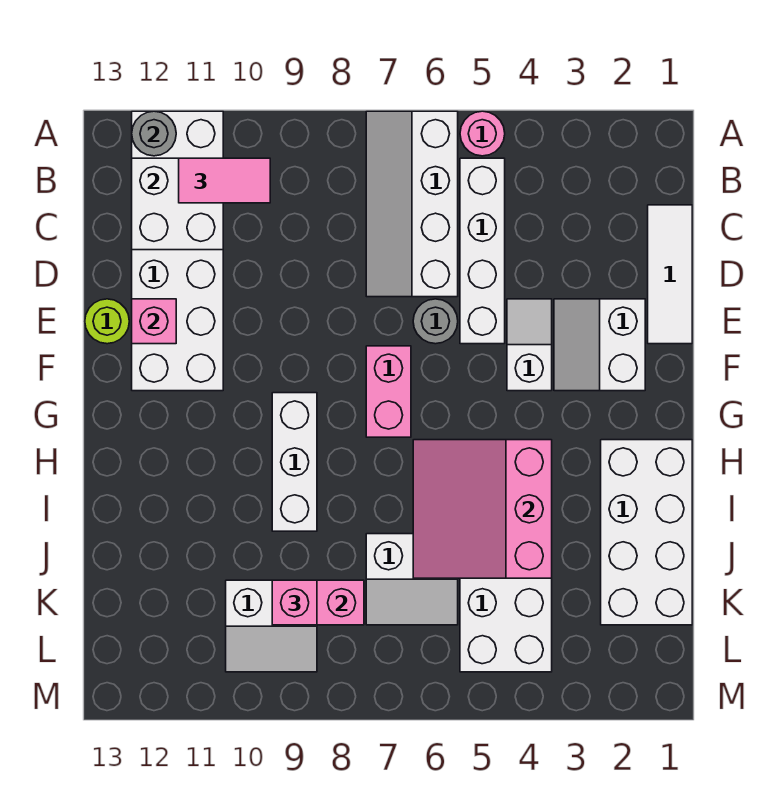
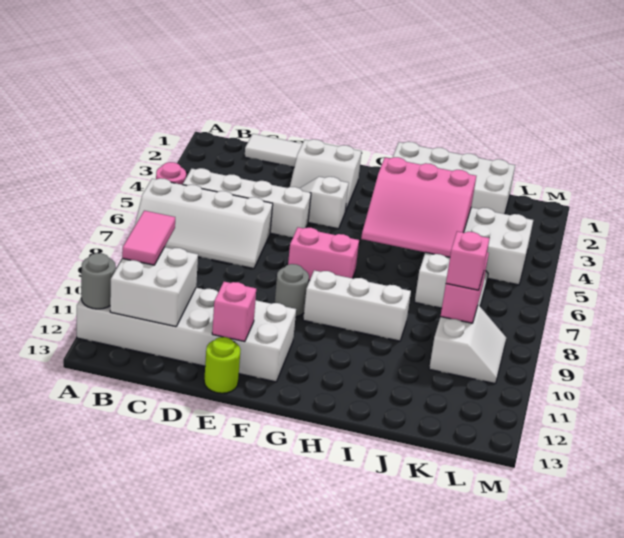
grey round brick E6 level 1 -> grey round brick F9 level 1

